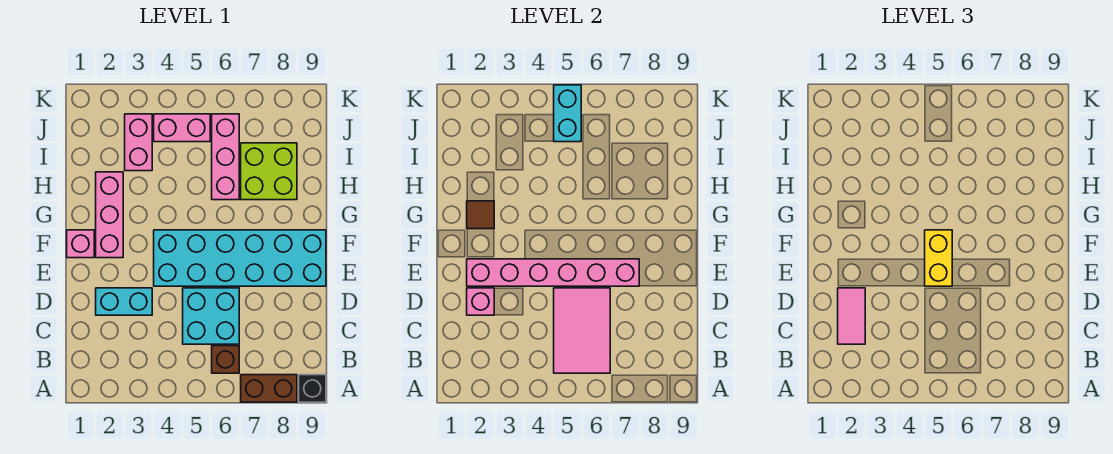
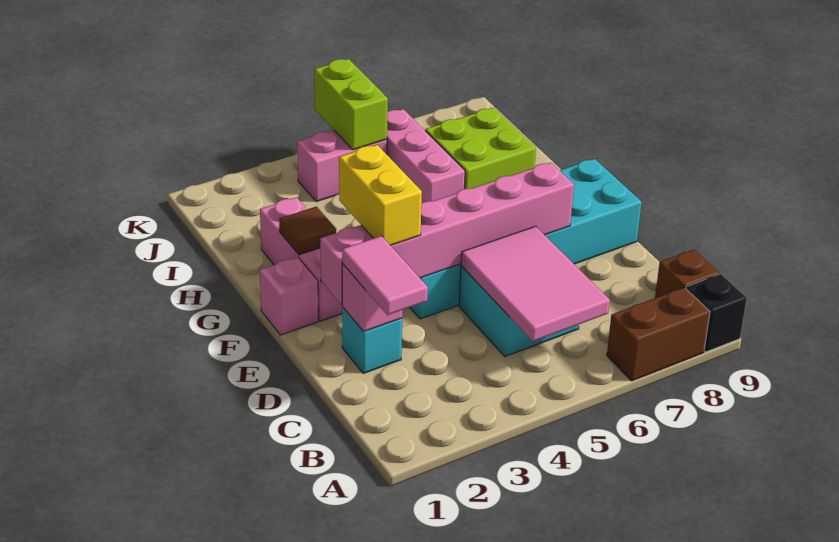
brown brick B6 level 1 -> brown brick B9 level 1
cyan brick D2:D3 level 1 -> cyan brick D2 level 1
yellow brick E5:F5 level 3 -> yellow brick E3:F3 level 3
pink brick I3:J3 level 1 -> none
cyan brick J5:K5 level 2 -> lime brick J5:K5 level 2

